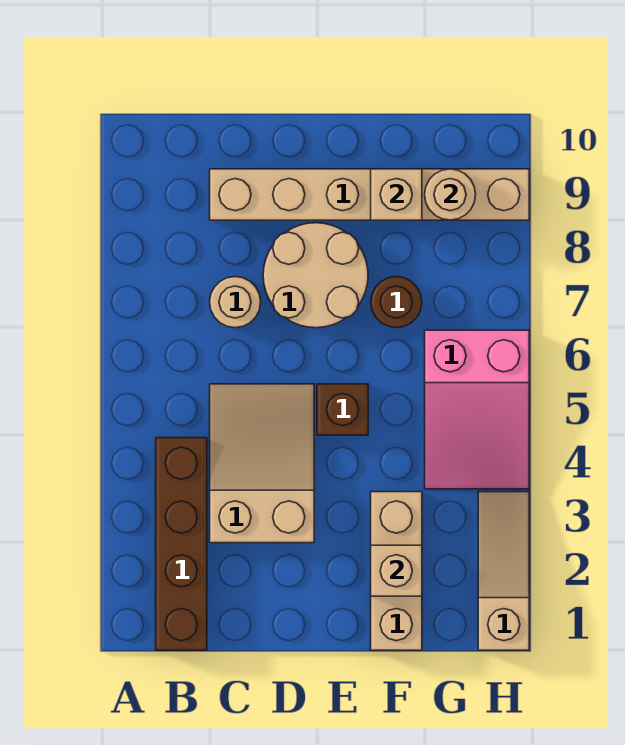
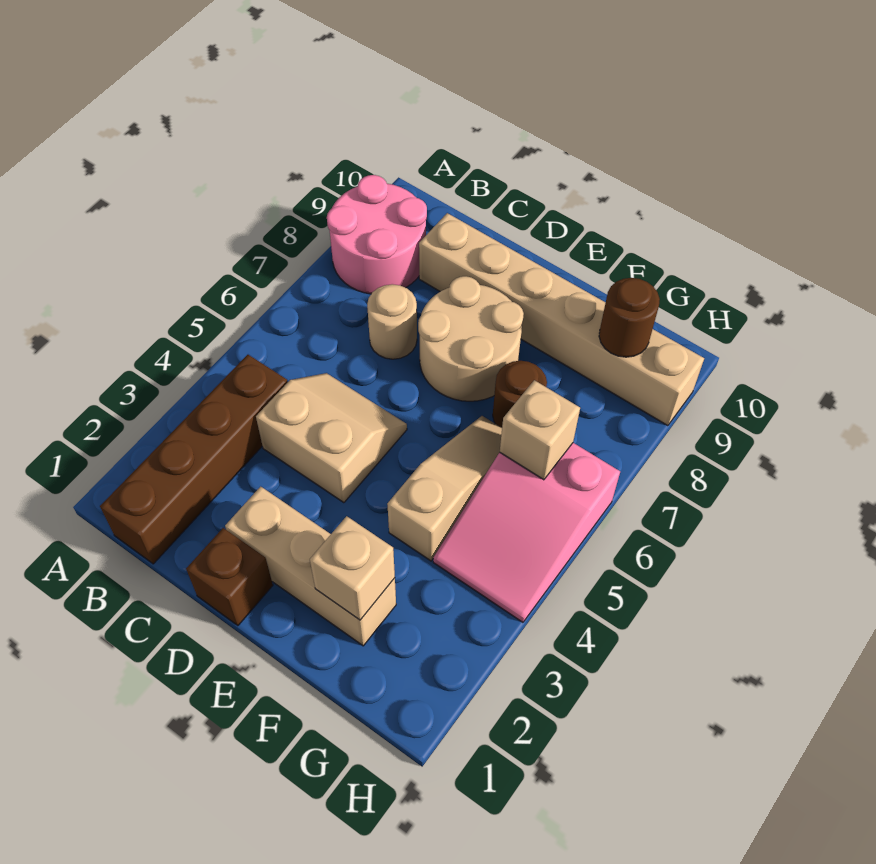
none -> pink round brick A8:B9 level 1
tan slope C3:D5 level 1 top 3 -> tan slope C4:D5 level 1 top 4
brown brick E5 level 1 -> brown brick D1 level 1
tan brick F1:F3 level 1 -> tan brick D2:F2 level 1
tan brick F9 level 2 -> tan brick G6 level 2
tan round brick G9 level 2 -> brown round brick G9 level 2
tan slope H1:H3 level 1 top 1 -> tan slope F4:F6 level 1 top 4

